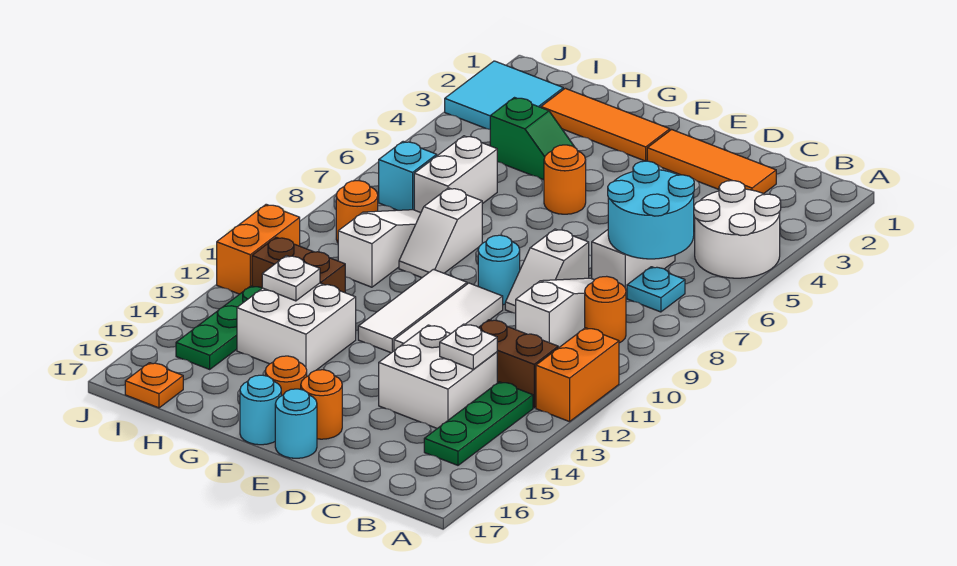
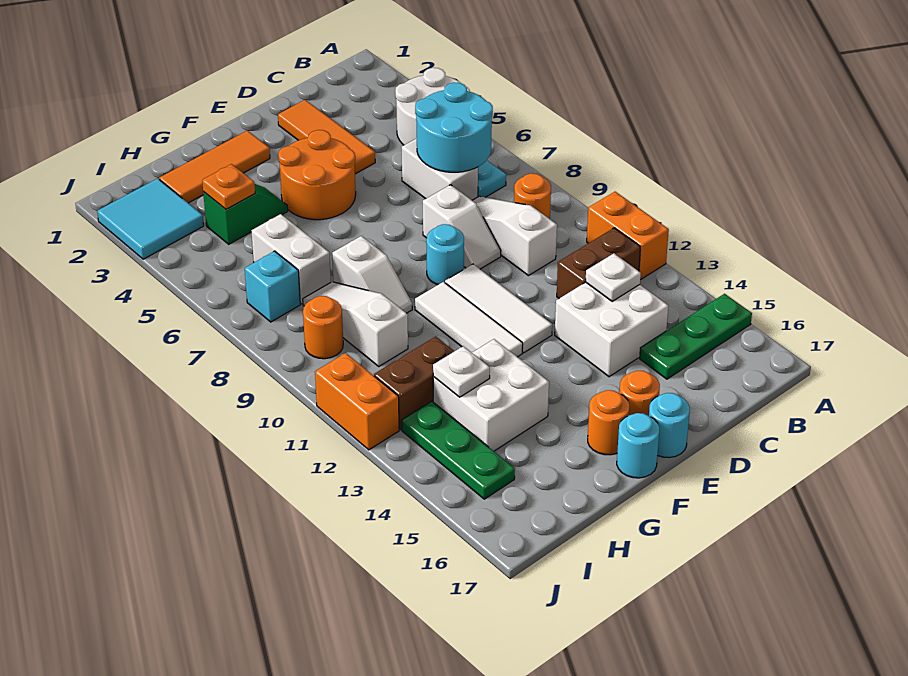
green plate B13:B15 level 1 -> green plate A15:C15 level 1
orange tile C2:E2 level 1 -> orange tile D2:D4 level 1
orange round brick F5 level 1 -> orange round brick E4:F5 level 1
orange plate I17 level 1 -> orange plate H4 level 2

